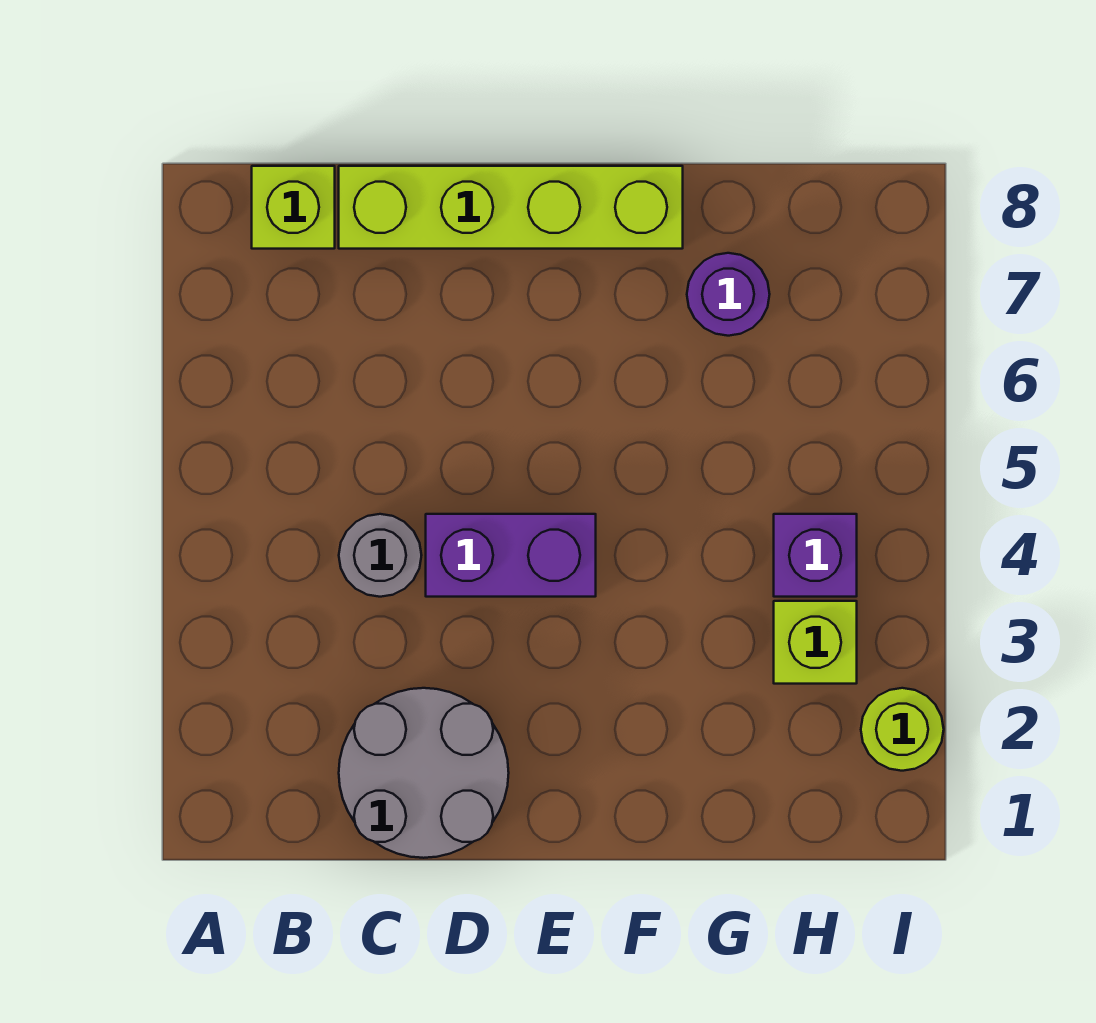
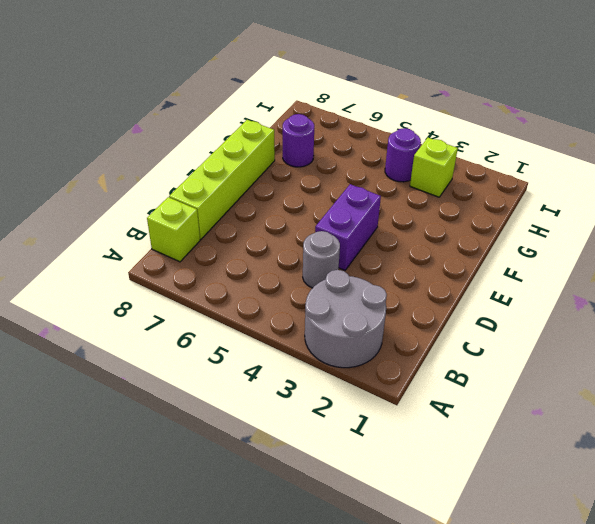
grey round brick C1:D2 level 1 -> grey round brick A2:B3 level 1
purple brick H4 level 1 -> purple round brick H4 level 1
lime round brick I2 level 1 -> none

